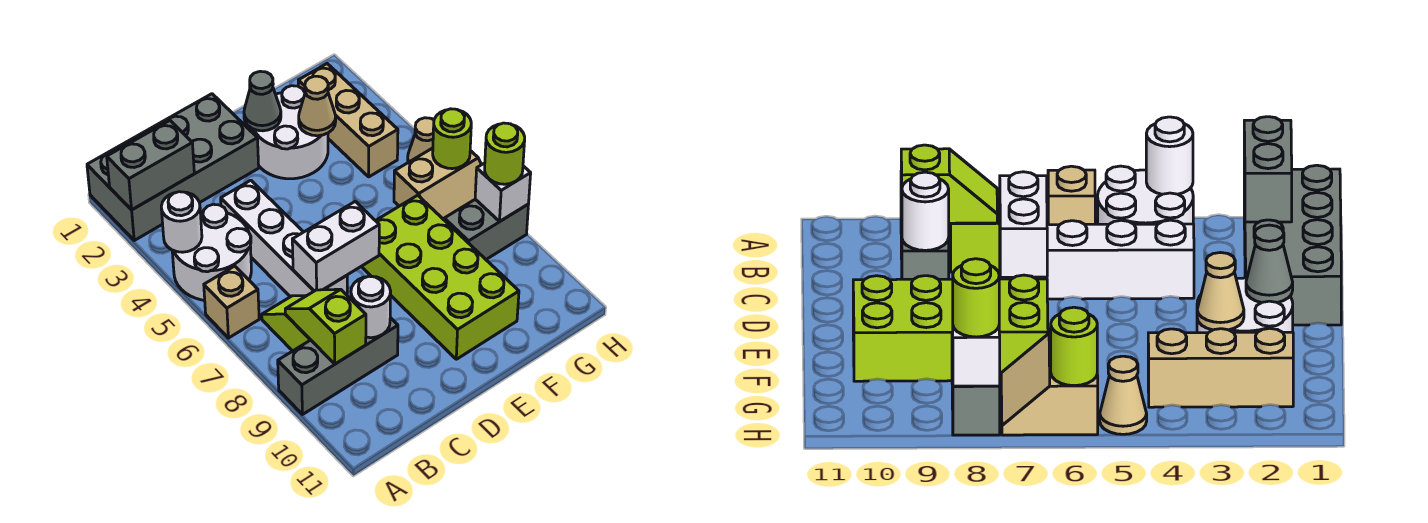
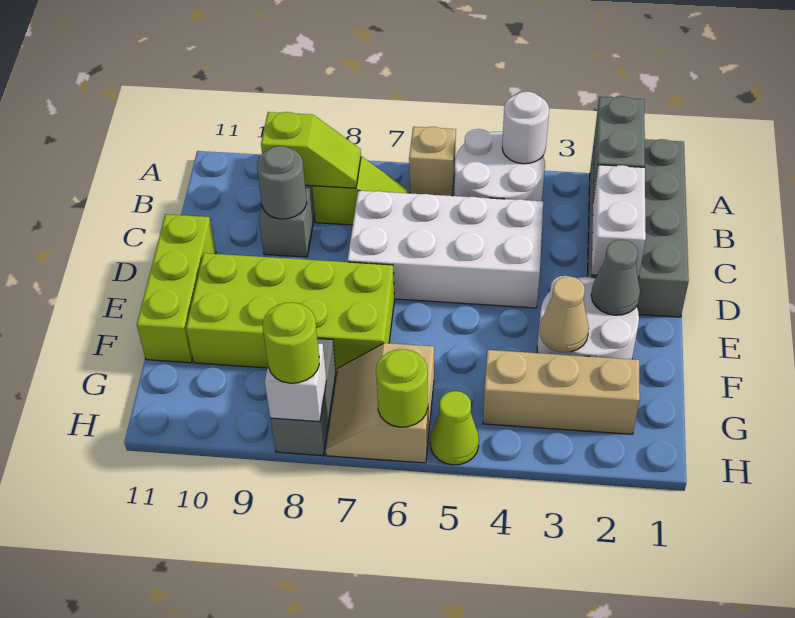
white brick C4:C7 level 1 -> white brick C4:D7 level 1
white brick C7:D7 level 2 -> white brick C2:D2 level 2
white round brick C9 level 2 -> grey round brick C9 level 2
none -> lime brick D11:F11 level 1
tan cone H5 level 1 -> lime cone H5 level 1

